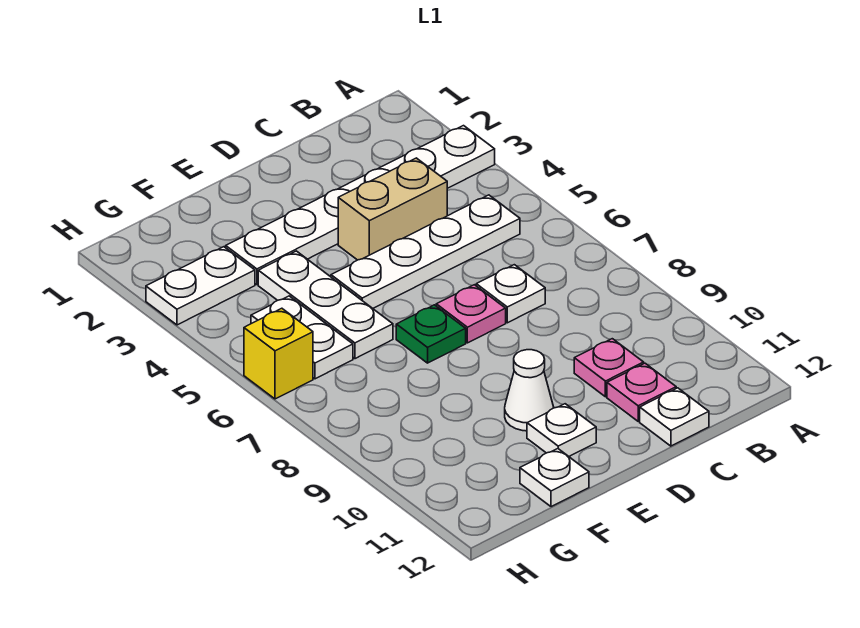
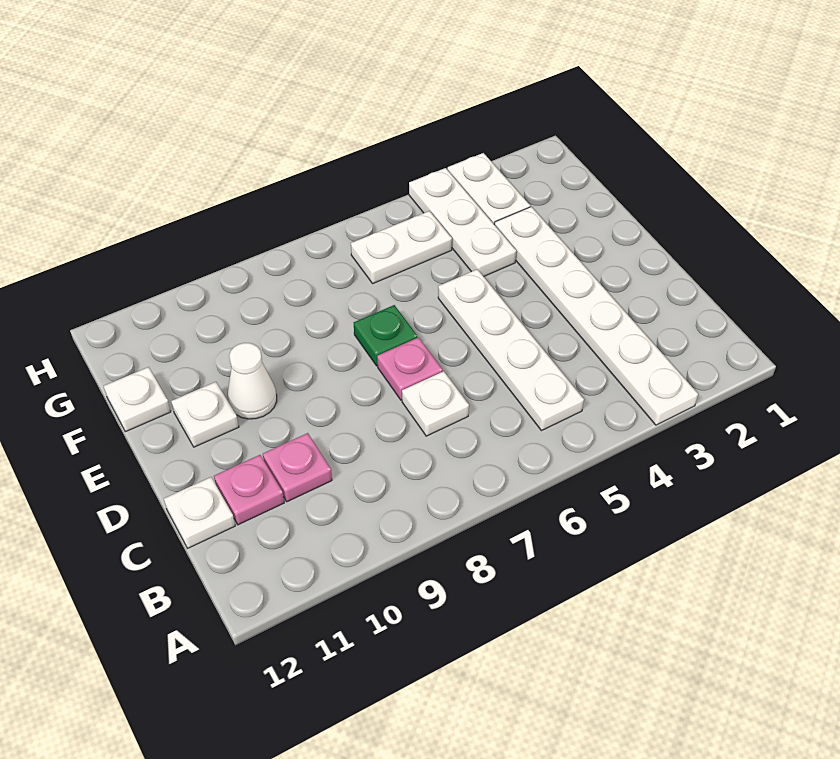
tan brick C4:D4 level 1 -> none
white plate F4:F6 level 1 -> white plate F4:H4 level 1
yellow brick H6 level 1 -> none

